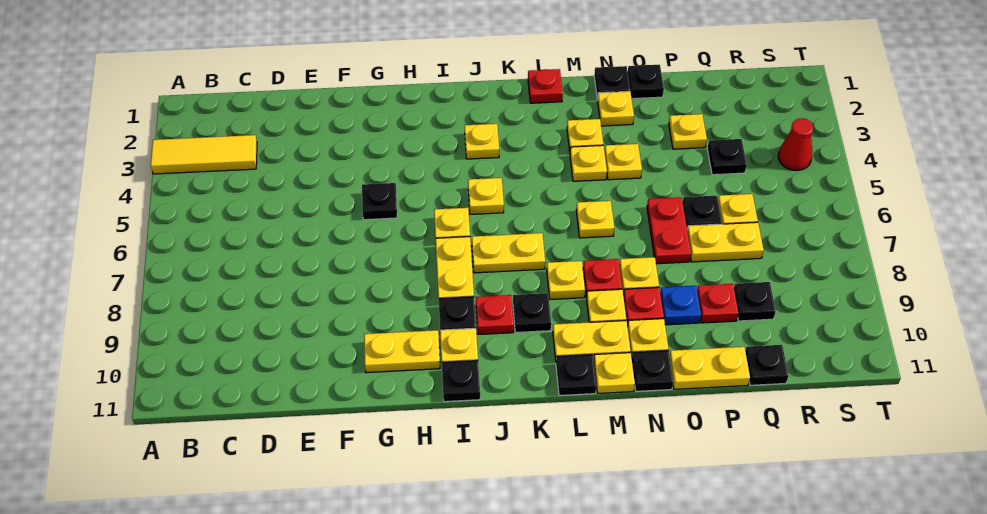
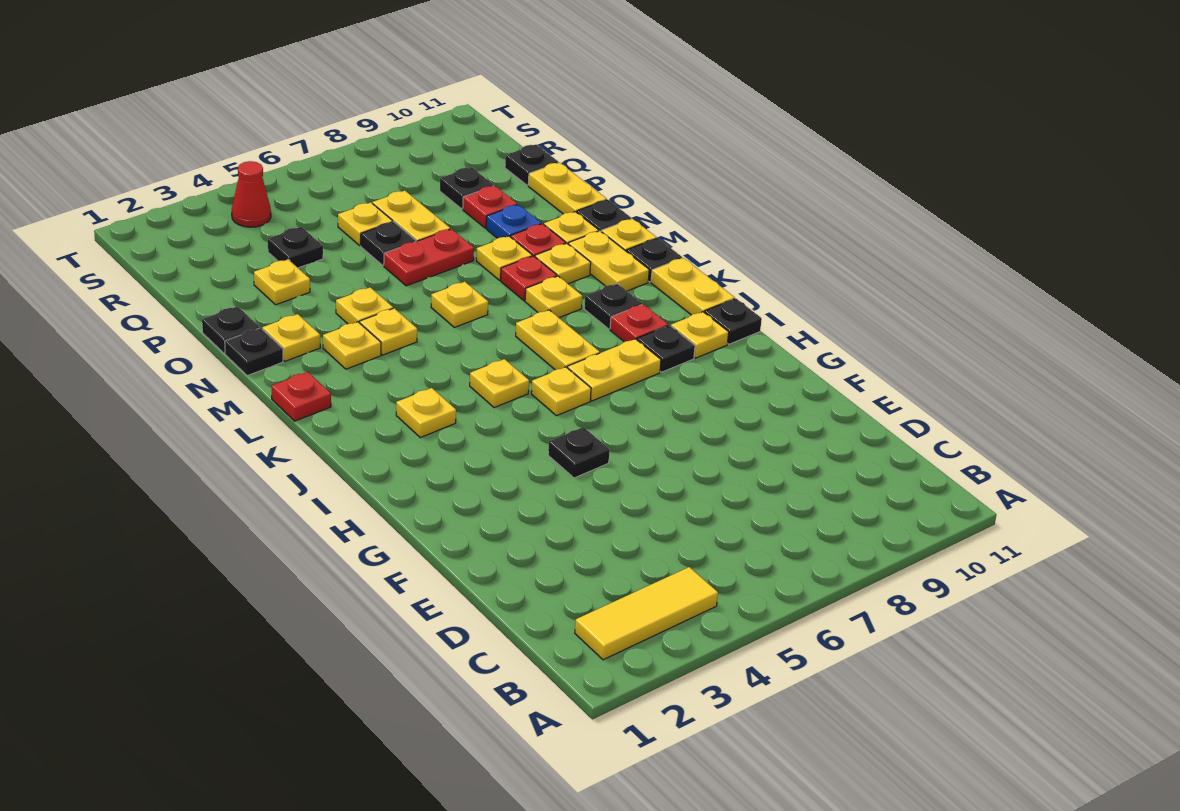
yellow tile A3:C3 level 1 -> yellow tile B2:B4 level 1
yellow plate G10:H10 level 1 -> yellow plate J11:K11 level 1

